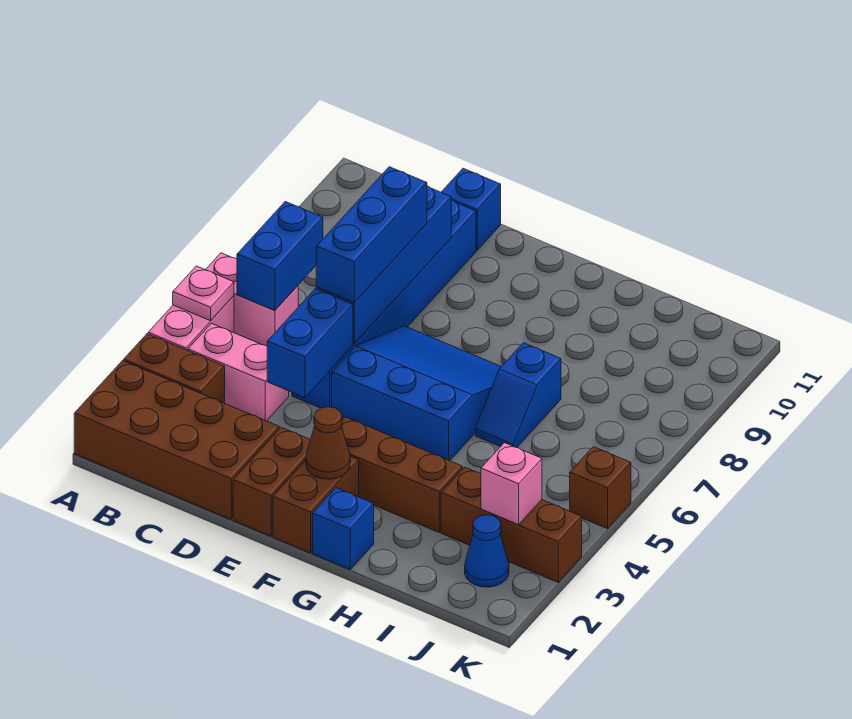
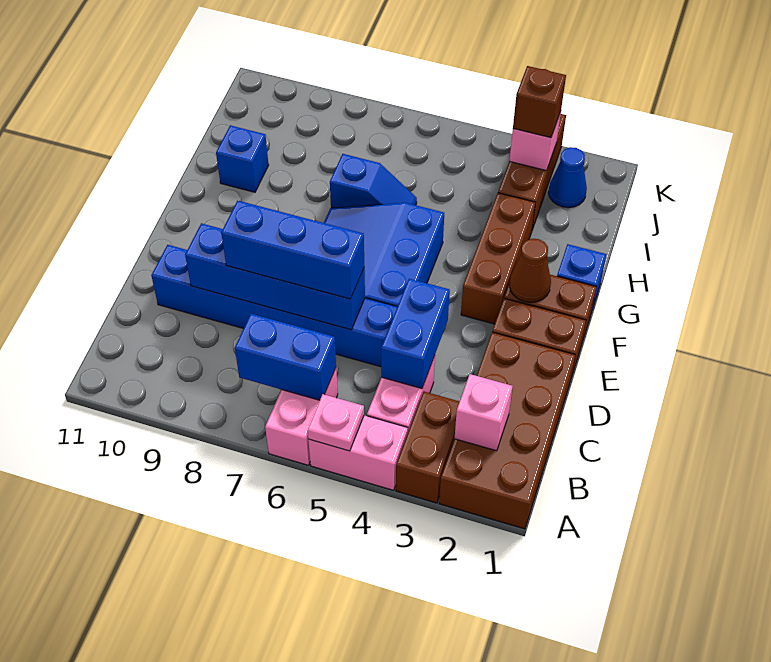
none -> pink brick B2 level 2
blue brick D4:D5 level 2 -> blue brick C4:D4 level 2
blue brick D11 level 1 -> blue brick H10 level 1
brown brick K5 level 1 -> brown brick J3 level 3

